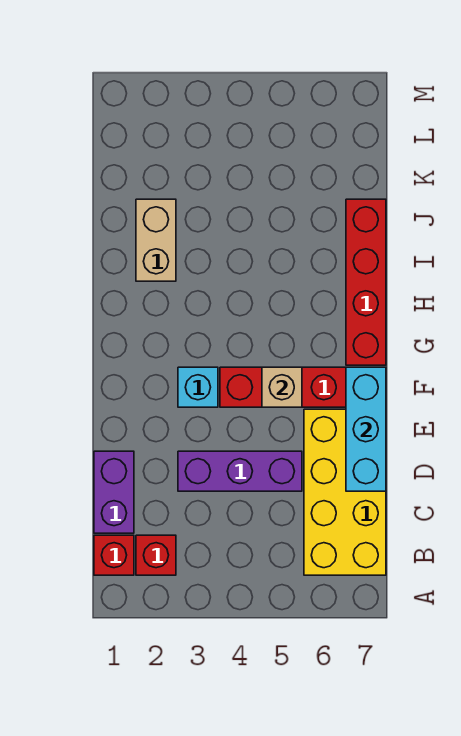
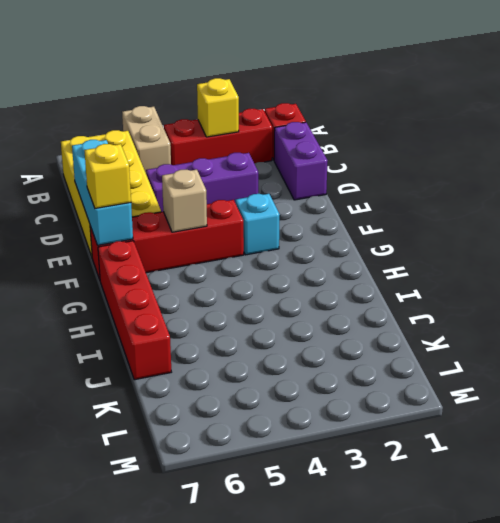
red brick B2 level 1 -> red brick B2:B4 level 1
none -> yellow brick B3 level 2
none -> yellow brick F7 level 3
tan brick I2:J2 level 1 -> tan brick A5:B5 level 1

